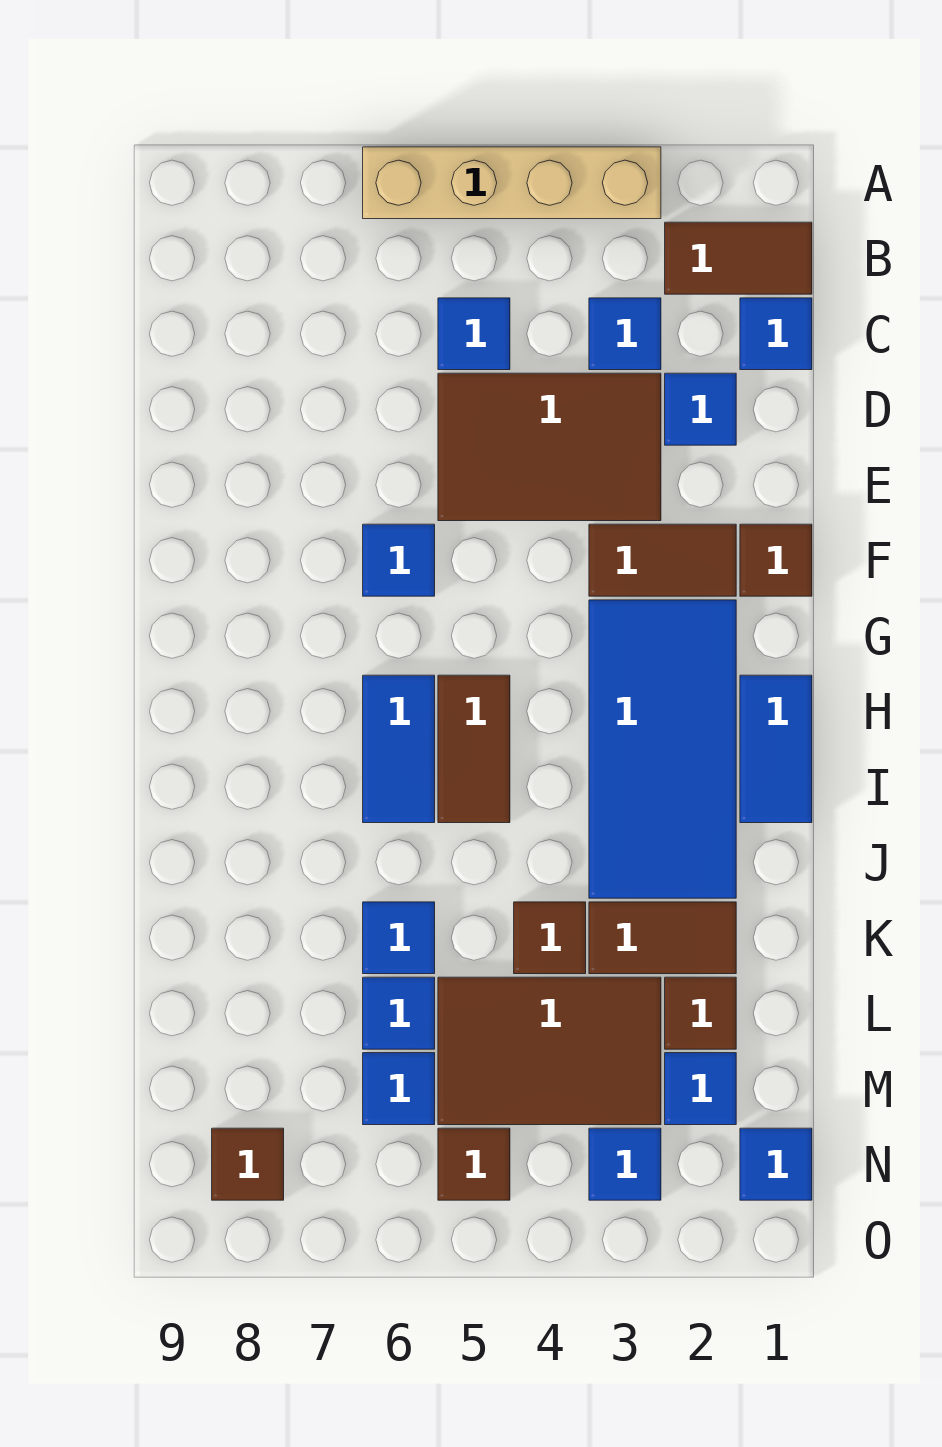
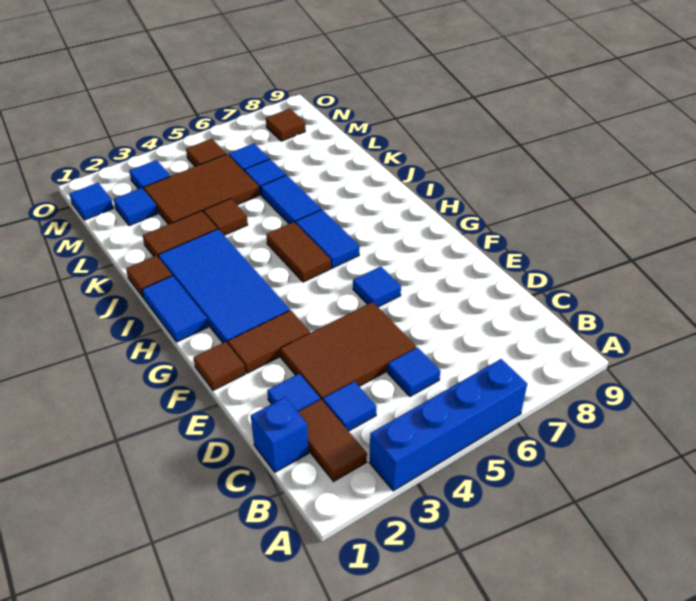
tan brick A3:A6 level 1 -> blue brick A3:A6 level 1
brown tile B1:B2 level 1 -> brown tile B2:C2 level 1
blue tile C1 level 1 -> blue brick C1 level 1
blue tile K6 level 1 -> blue tile J6:K6 level 1
brown tile L2 level 1 -> brown tile J1 level 1

